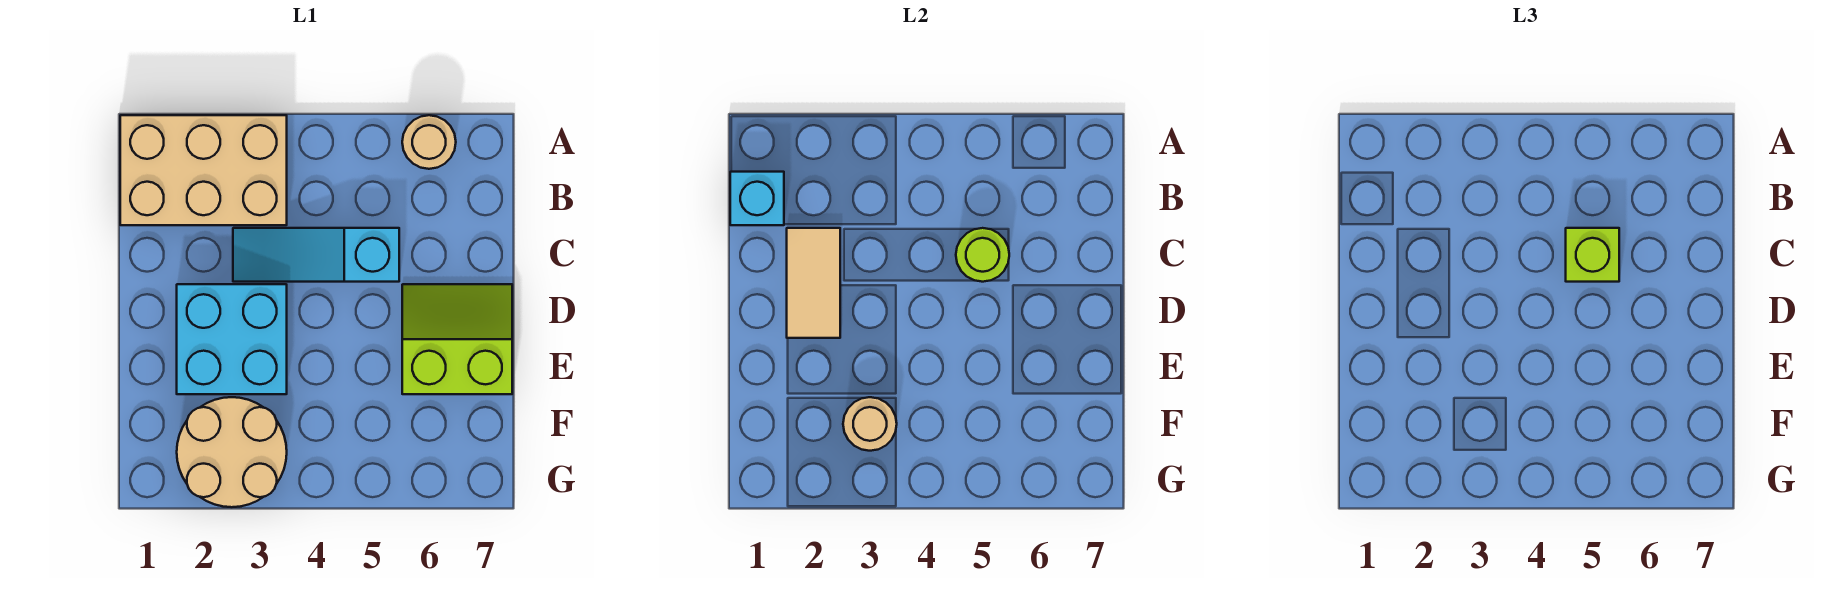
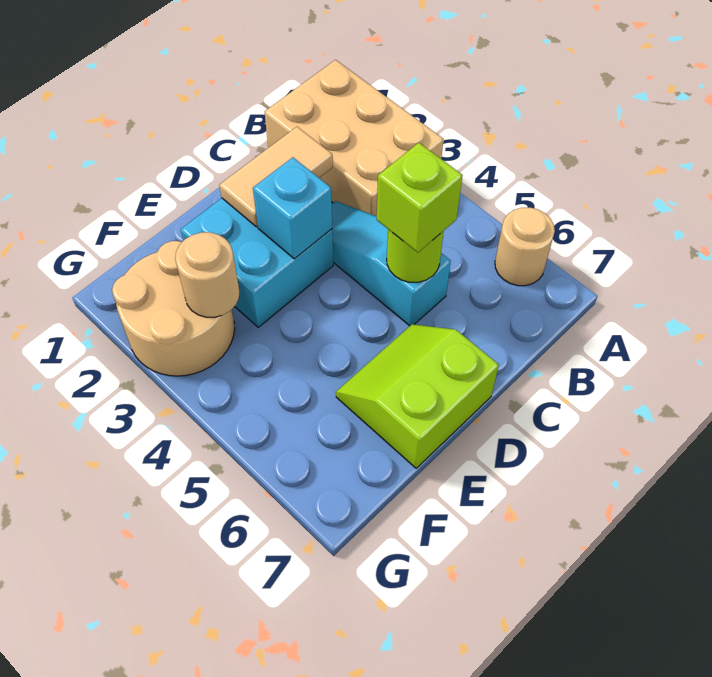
cyan brick B1 level 2 -> cyan brick D3 level 2
lime slope D6:E7 level 1 top E -> lime slope D6:E7 level 1 top 7

